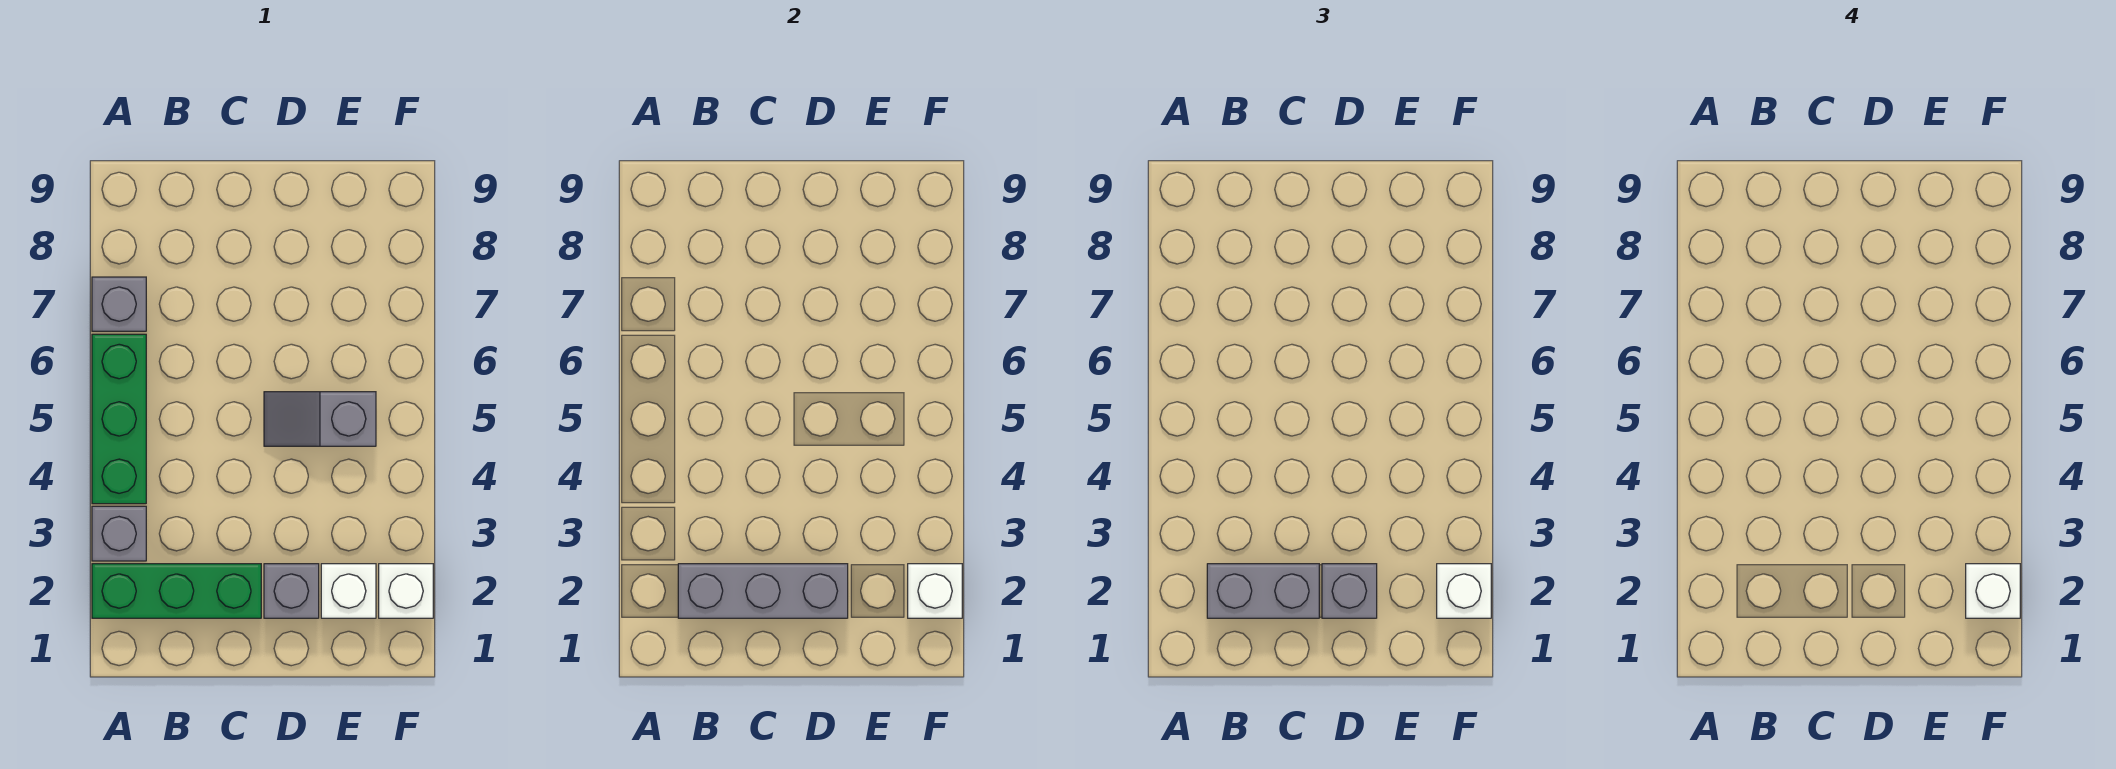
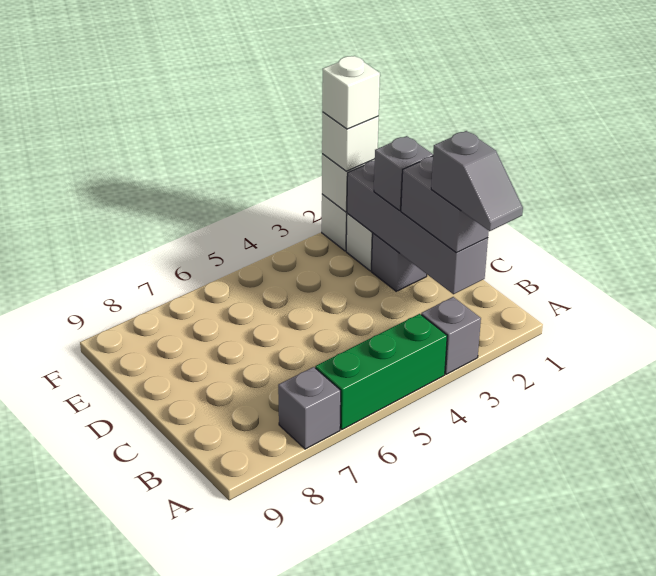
green brick A2:C2 level 1 -> none
grey brick B2:D2 level 2 -> grey brick B2:E2 level 2
grey slope D5:E5 level 1 top E -> grey slope A2:B2 level 4 top B

